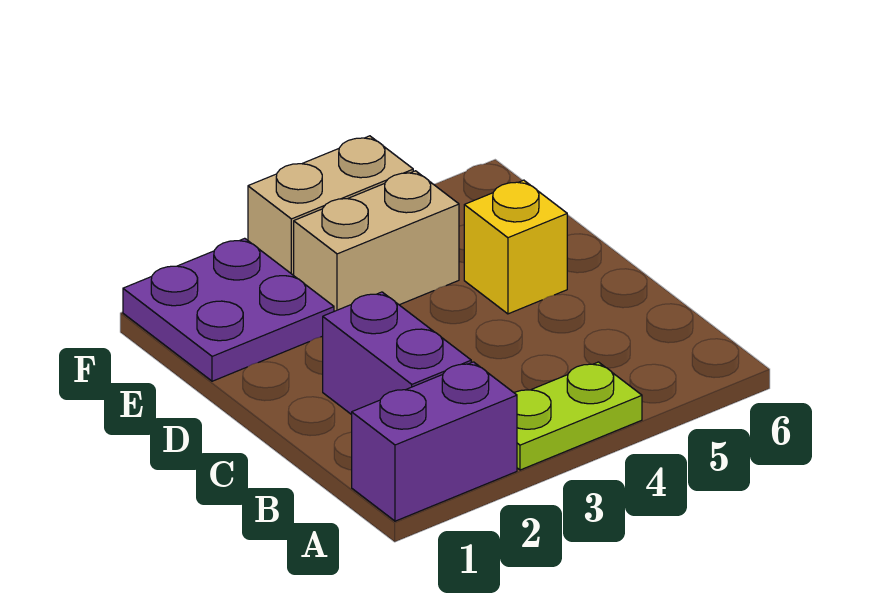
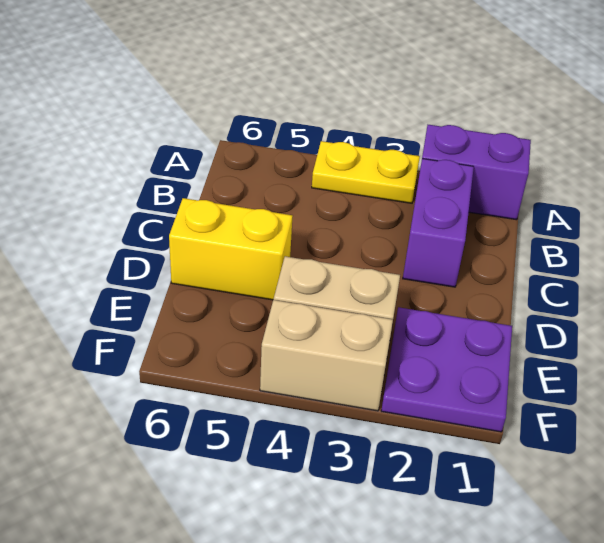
lime plate A3:A4 level 1 -> yellow plate A3:A4 level 1
yellow brick D5 level 1 -> yellow brick D5:D6 level 1

